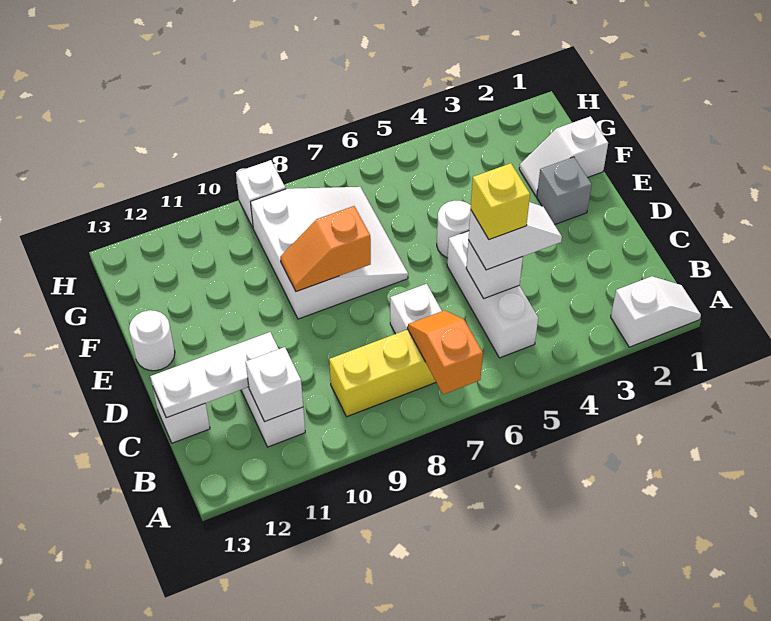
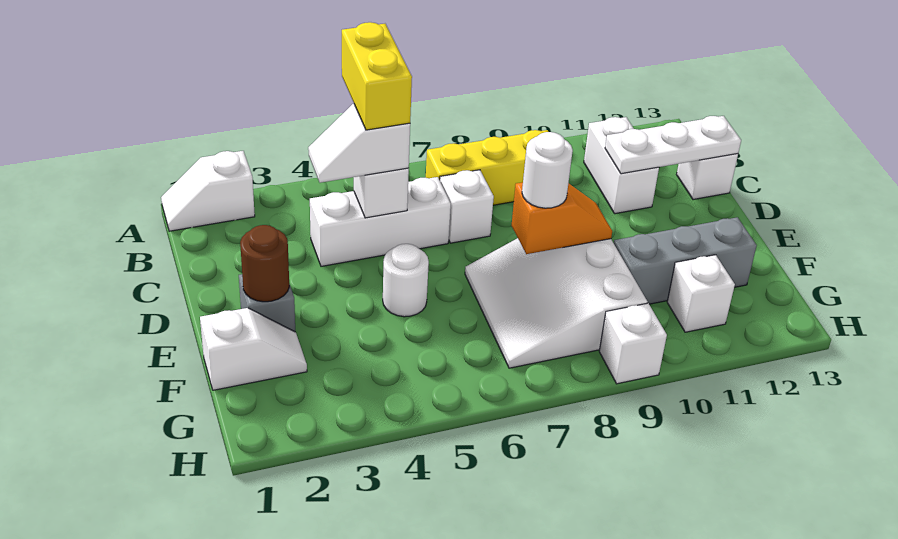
orange slope A7:B7 level 2 top A -> none
white brick B5:D5 level 1 -> white brick C4:C6 level 1
white brick B11 level 2 -> white brick G11 level 1
yellow brick C5 level 4 -> yellow brick B5:C5 level 4
none -> brown round brick E2 level 2
white round brick E13 level 1 -> white round brick E8 level 3
none -> grey brick F10:F12 level 1

